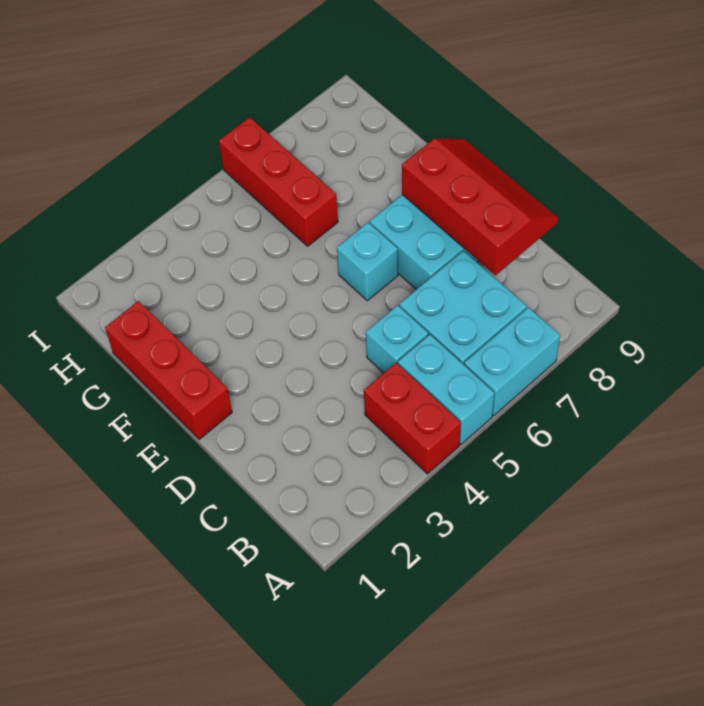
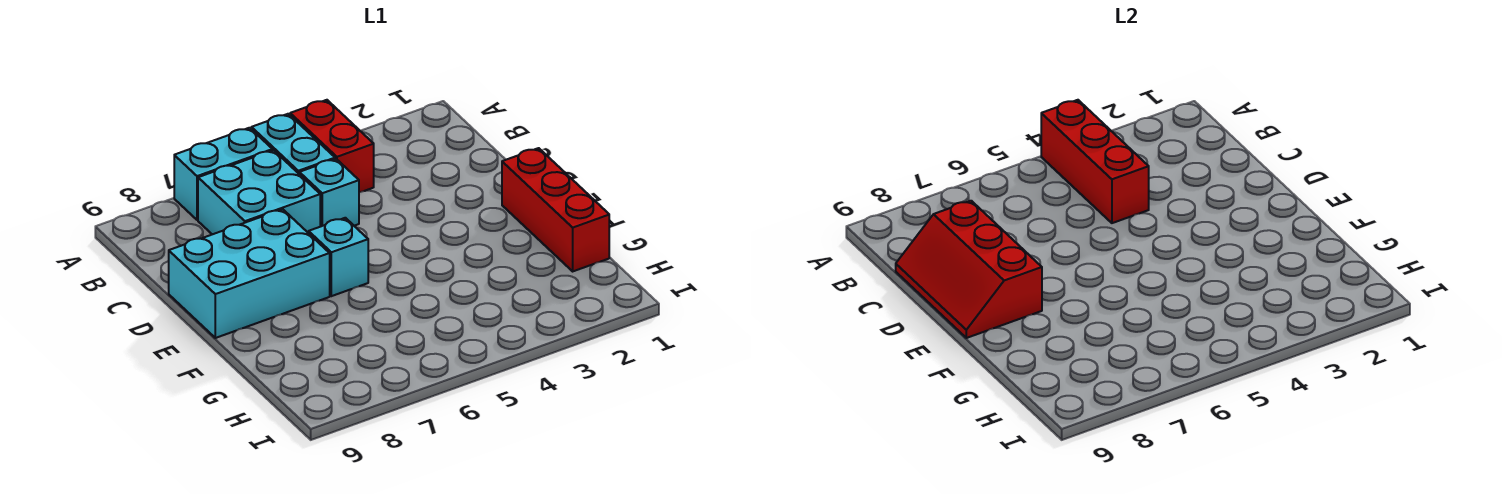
red brick G6:I6 level 1 -> red brick A4:C4 level 2

